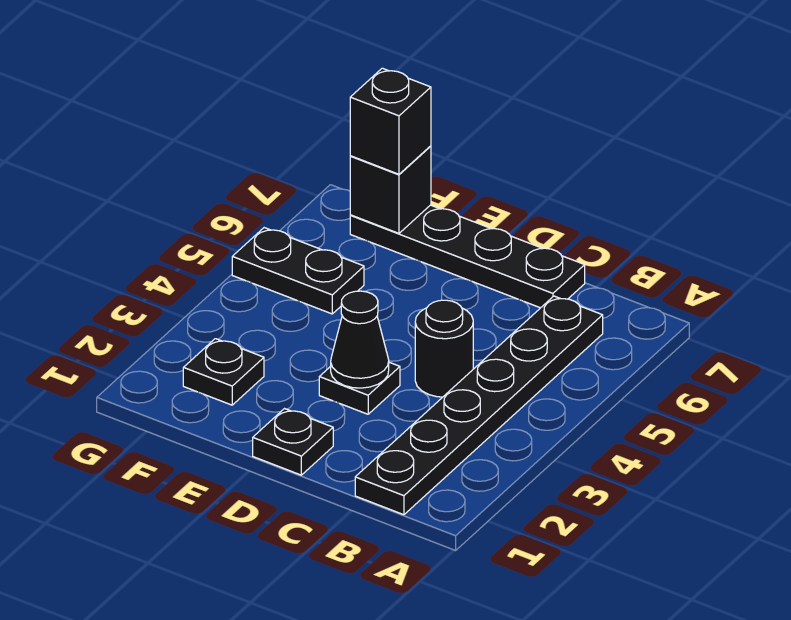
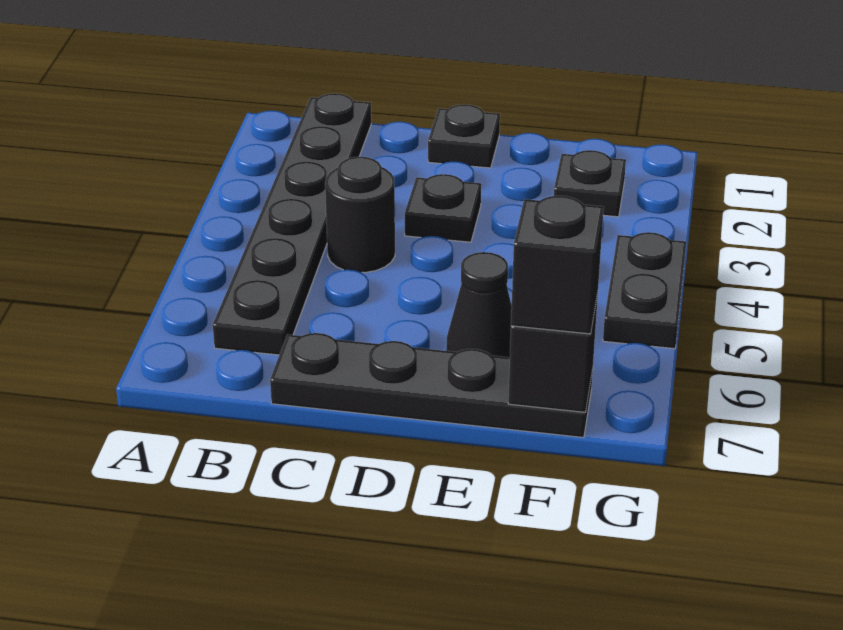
black cone D3 level 2 -> black cone E6 level 1
black plate F5:G5 level 1 -> black plate G4:G5 level 1

